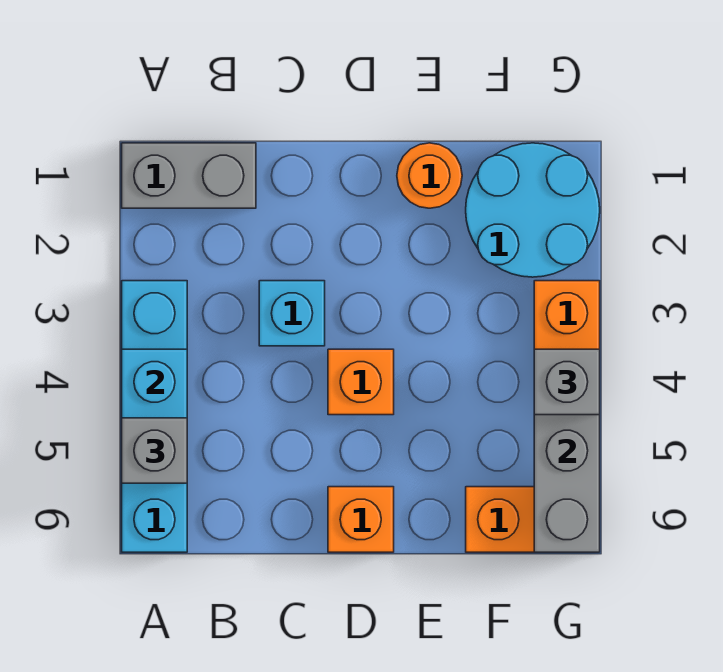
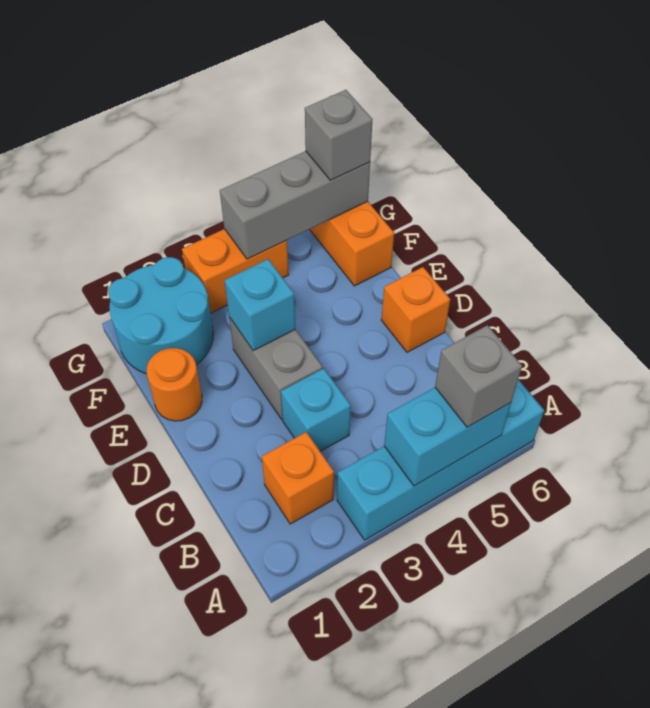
grey brick A1:B1 level 1 -> grey brick D3:E3 level 1
orange brick D4 level 1 -> orange brick B2 level 1
none -> cyan brick E3 level 2
grey brick G4 level 3 -> grey brick G6 level 3

